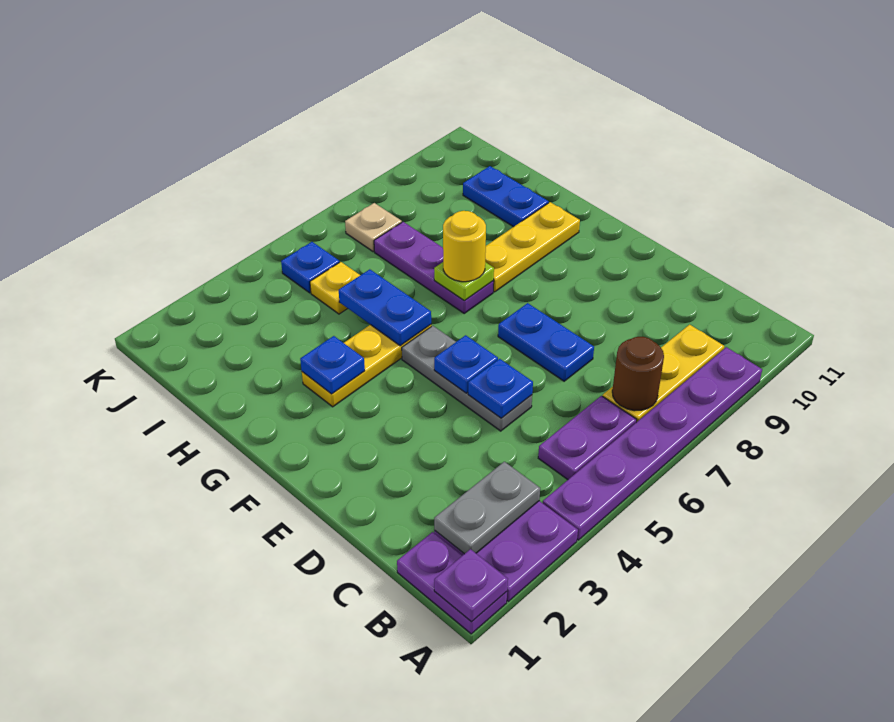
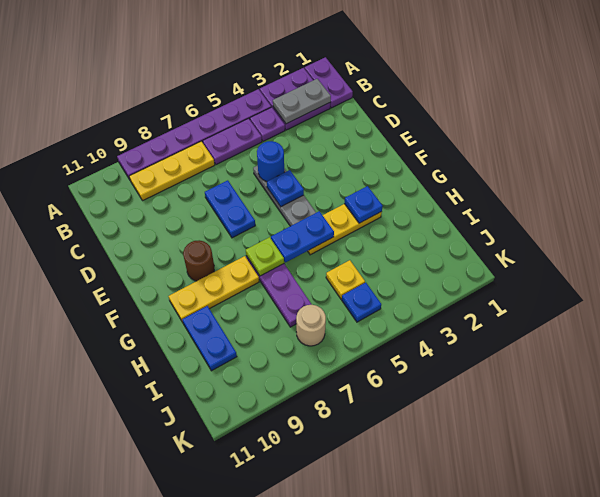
purple plate A1 level 2 -> purple plate B4 level 1
brown round brick B7 level 2 -> brown round brick F9 level 1
blue plate D5 level 2 -> blue round brick D5 level 2
blue plate G5:H5 level 2 -> blue plate G5:G6 level 2
yellow round brick G7 level 3 -> none
tan plate J7 level 1 -> tan round brick J7 level 1

